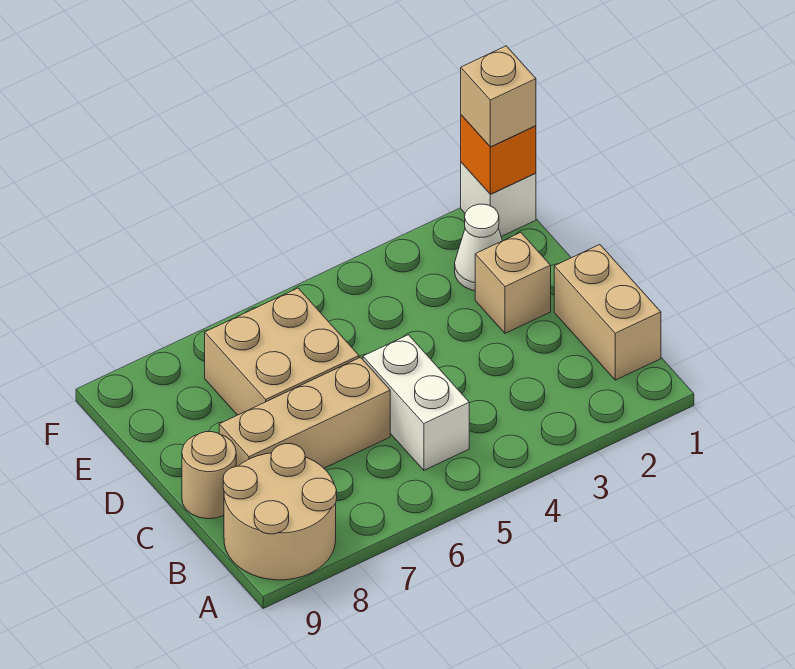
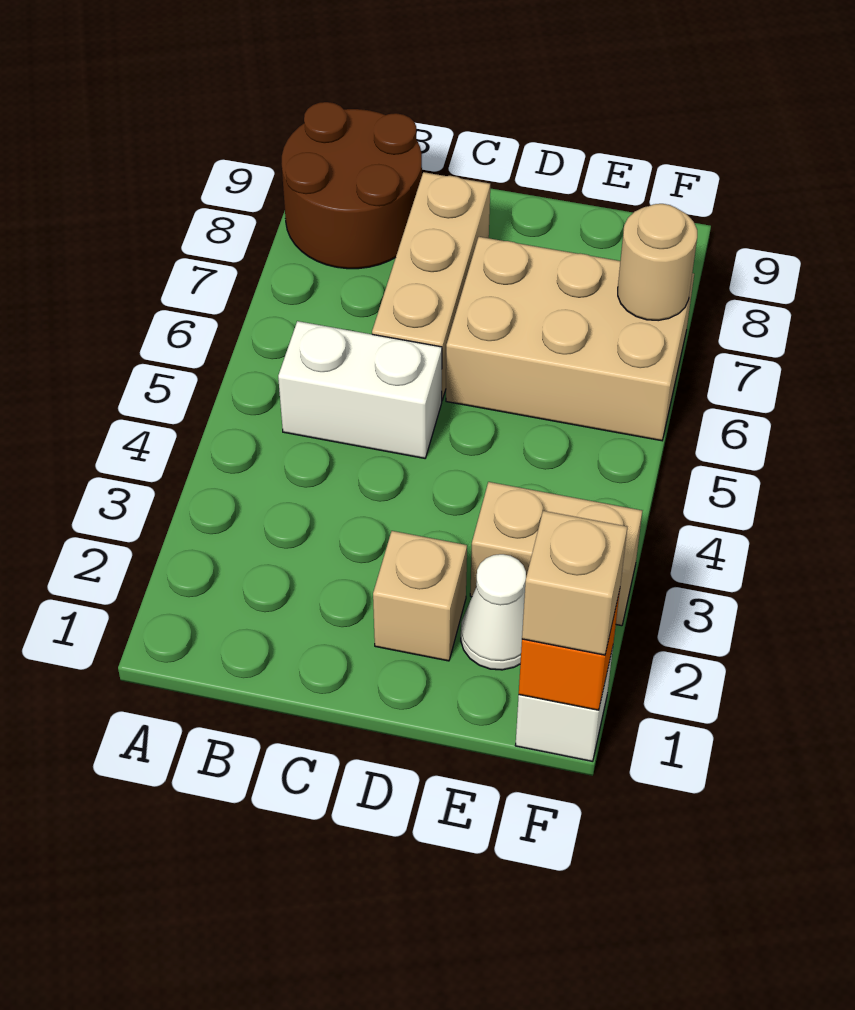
tan round brick A8:B9 level 1 -> brown round brick A8:B9 level 1
tan brick B1:C1 level 1 -> tan brick E3:F3 level 1
tan round brick C9 level 1 -> tan round brick F7 level 2
tan brick D6:E7 level 1 -> tan brick D6:F7 level 1

